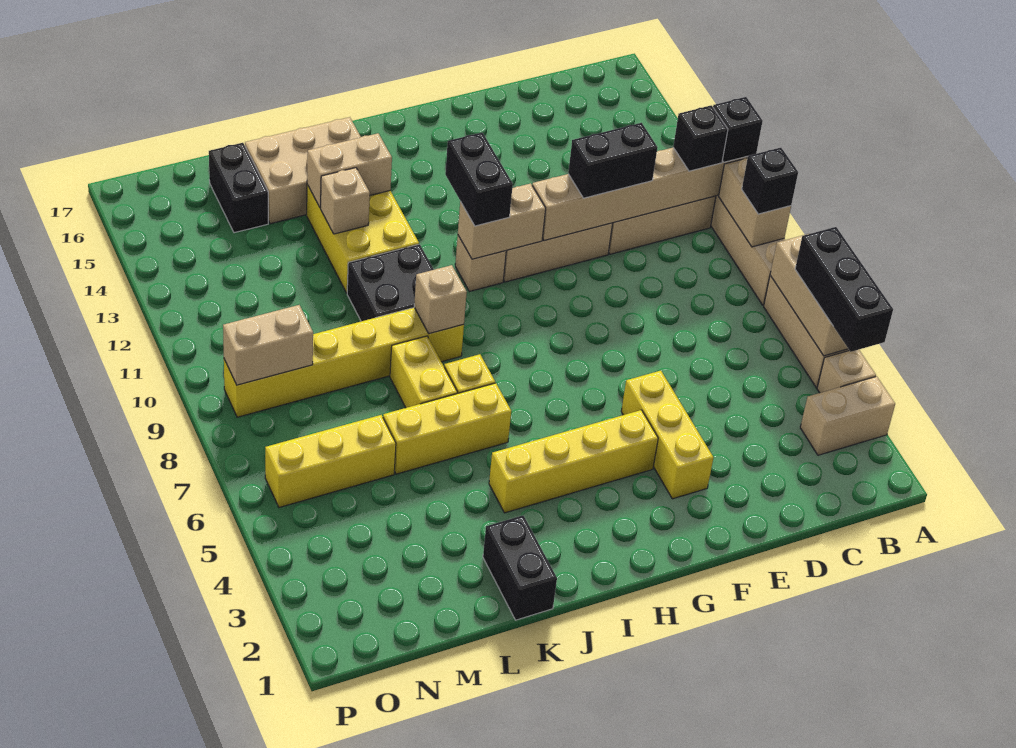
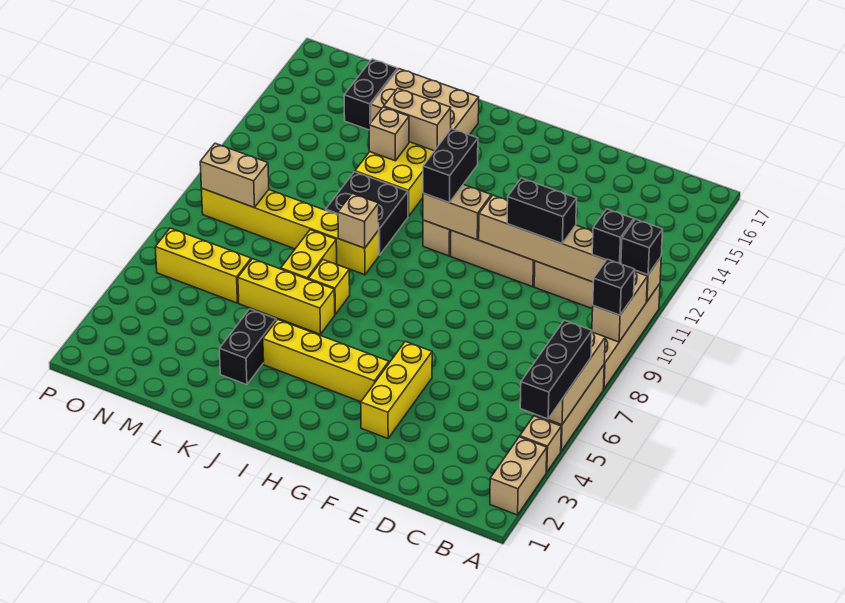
tan brick A3:B3 level 1 -> tan brick A2:A3 level 1
black brick K1:K2 level 1 -> black brick K3:K4 level 1

